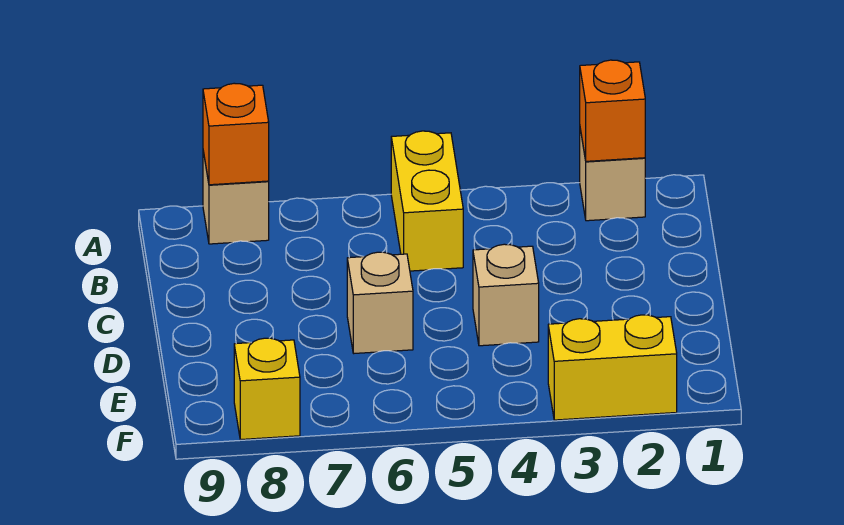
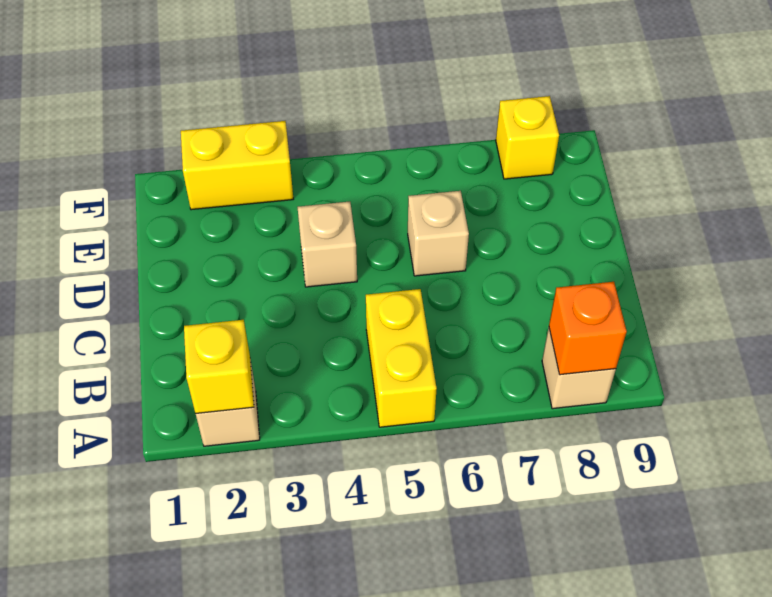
orange brick A2 level 2 -> yellow brick A2 level 2

